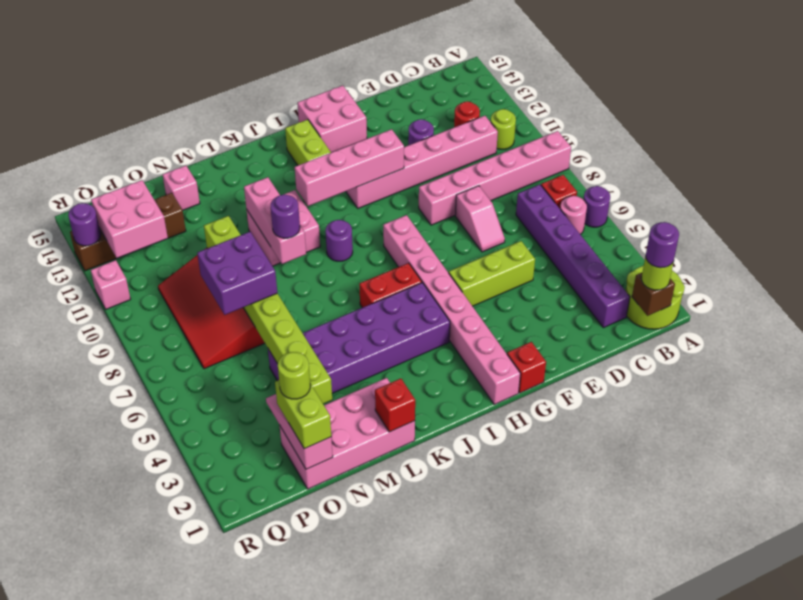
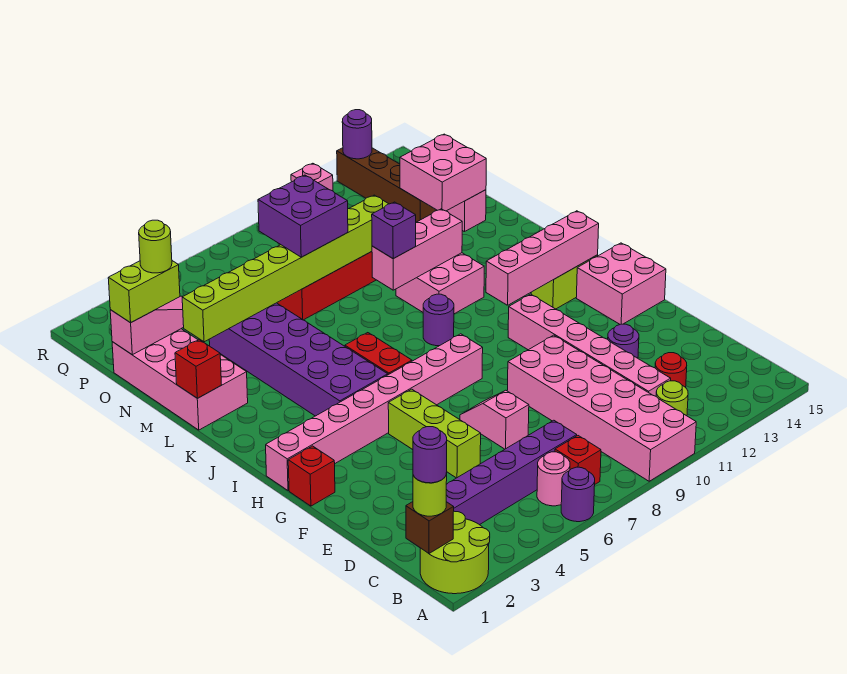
pink brick A9:F9 level 1 -> pink brick A9:F10 level 1
pink slope E7:E8 level 1 top 8 -> pink slope E7:F7 level 1 top E
pink brick G11:J11 level 2 -> pink brick I11:I14 level 2
purple round brick L9 level 3 -> purple brick L9 level 3
pink brick P12:Q13 level 2 -> pink brick N13:O14 level 2

